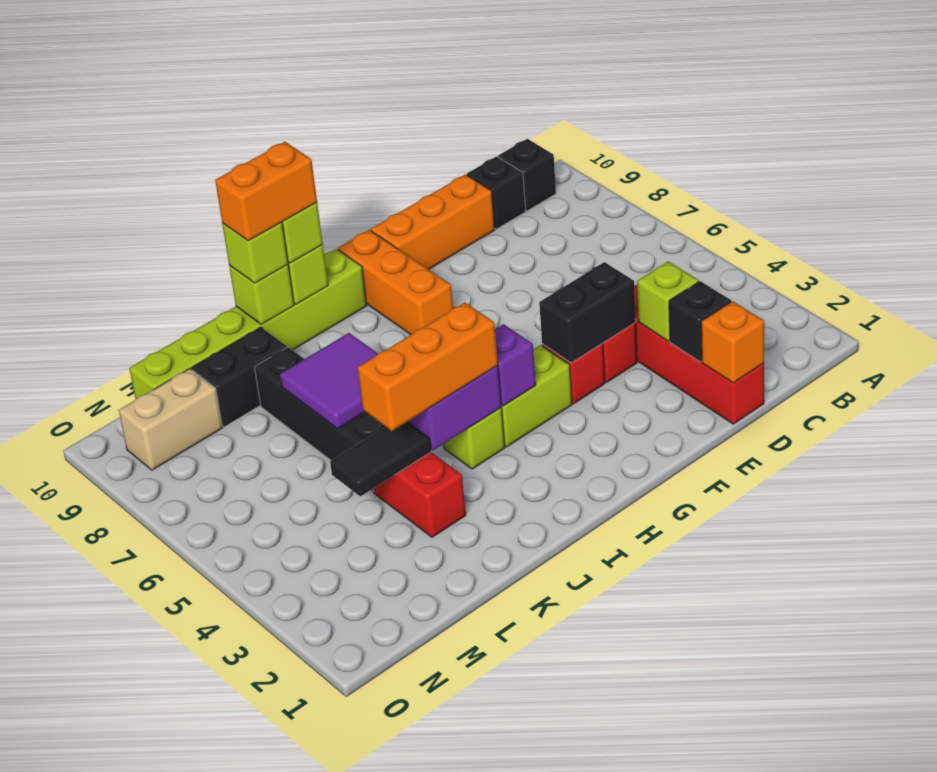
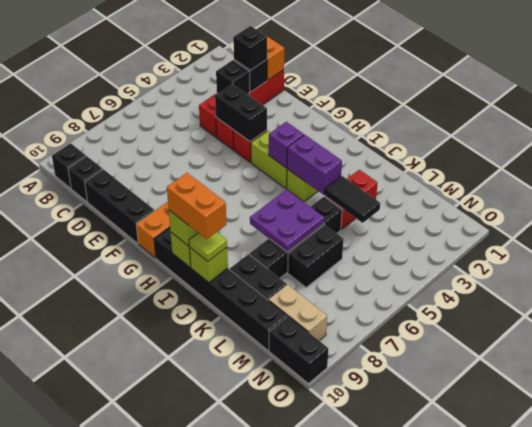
none -> black brick D2 level 3
lime brick D3 level 2 -> black brick D3 level 2
orange brick D10:F10 level 1 -> black brick D10:F10 level 1
lime brick H10:M10 level 1 -> black brick H10:M10 level 1
orange brick I4:K4 level 3 -> none
purple tile J6:K7 level 2 -> purple plate J6:K7 level 2
lime brick J10 level 3 -> lime tile J10 level 3
none -> black brick L6:L7 level 1
none -> black brick N10:O10 level 1

